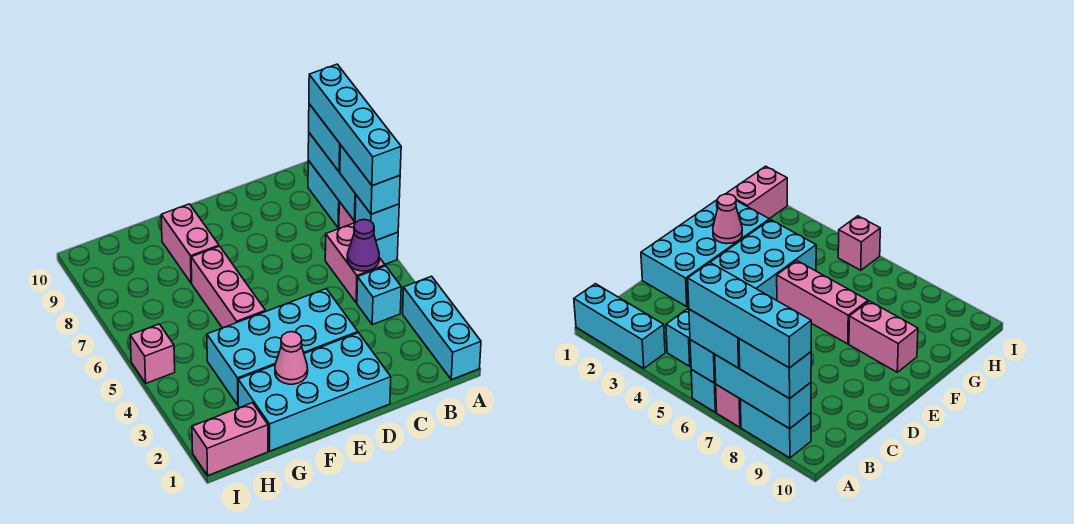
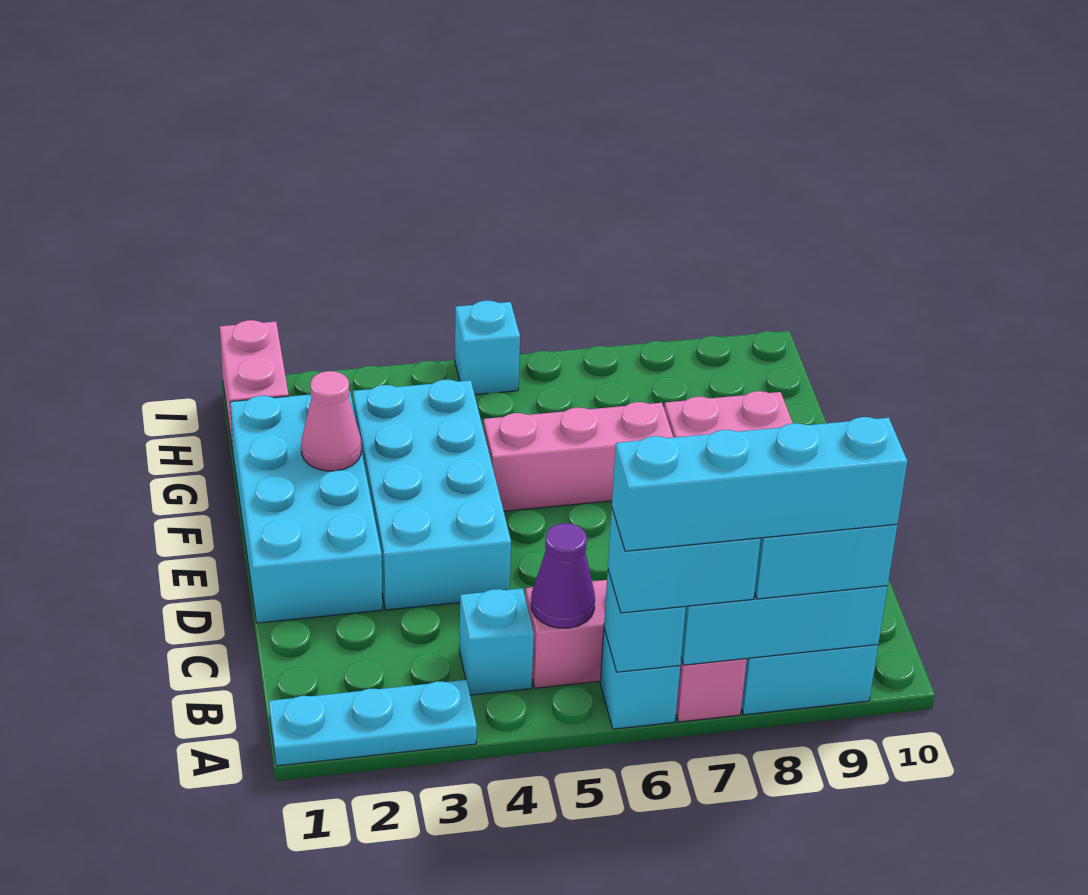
cyan brick A1:A3 level 1 -> cyan plate A1:A3 level 1
pink brick I5 level 1 -> cyan brick I5 level 1

